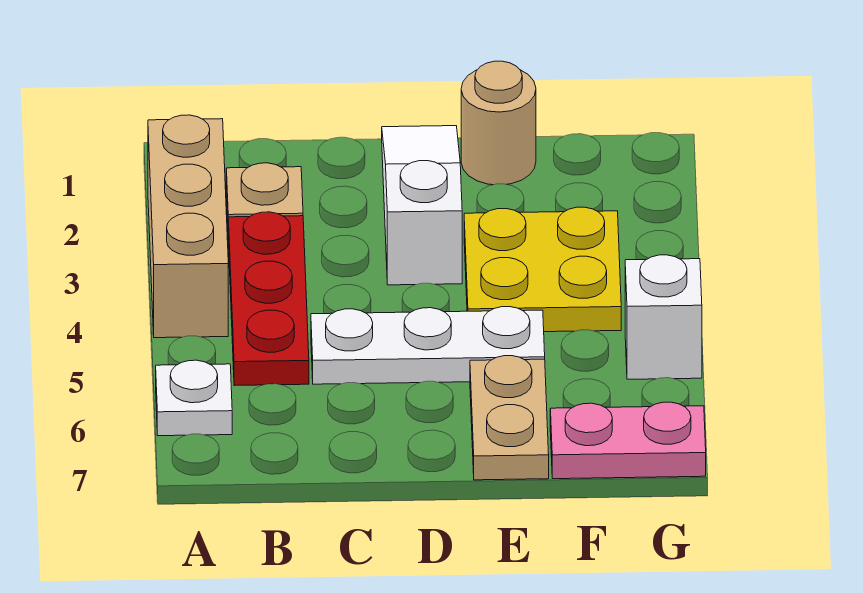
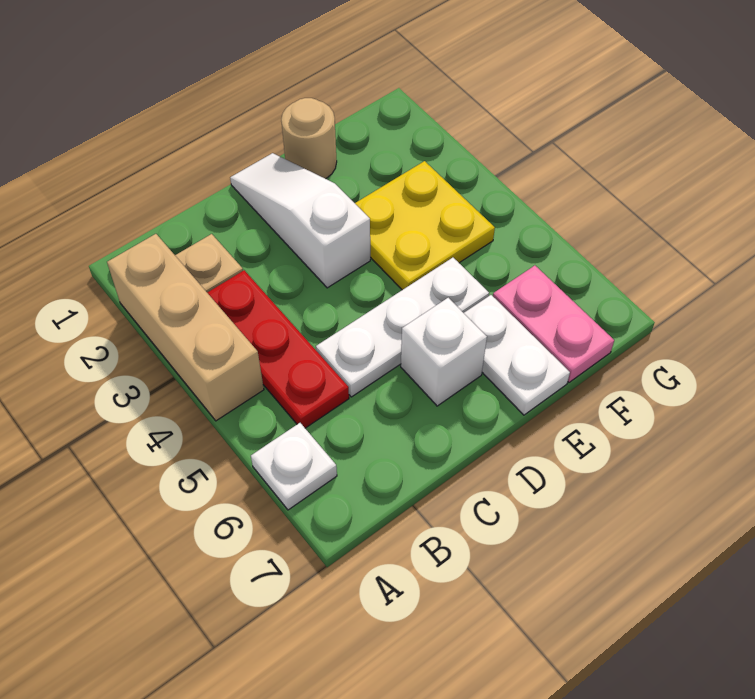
tan plate E6:E7 level 1 -> white plate E6:E7 level 1
pink plate F7:G7 level 1 -> pink plate F6:F7 level 1
white brick G5 level 1 -> white brick D6 level 1

